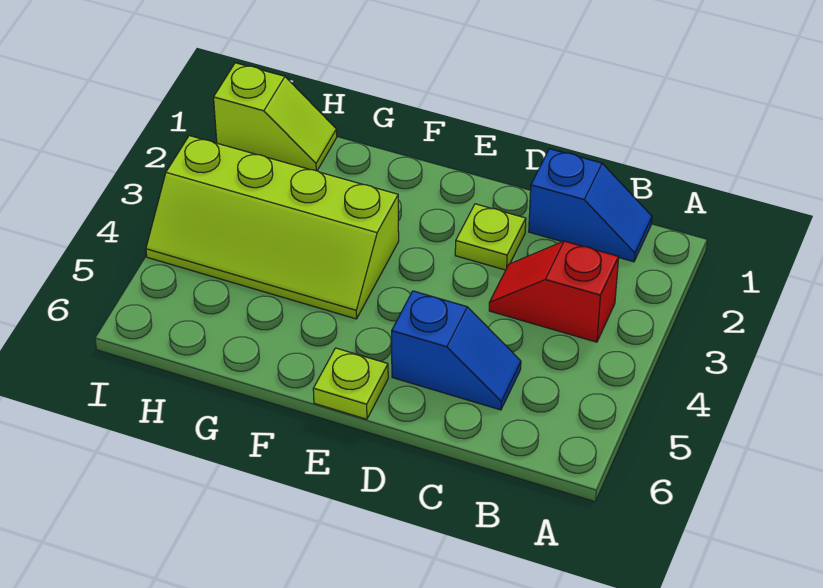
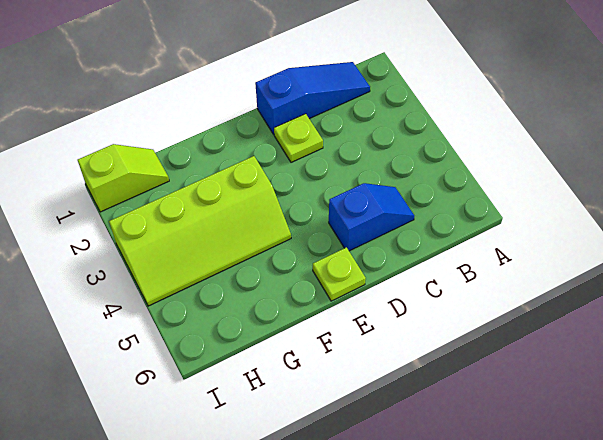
blue slope B1:C1 level 1 top C -> blue slope B1:D1 level 1 top D
red slope B3:C3 level 1 top B -> none

